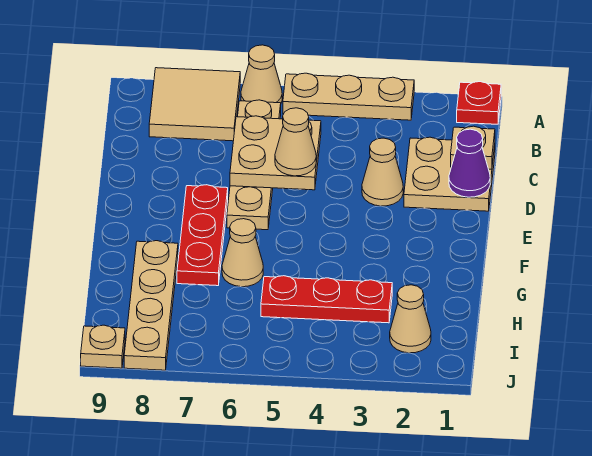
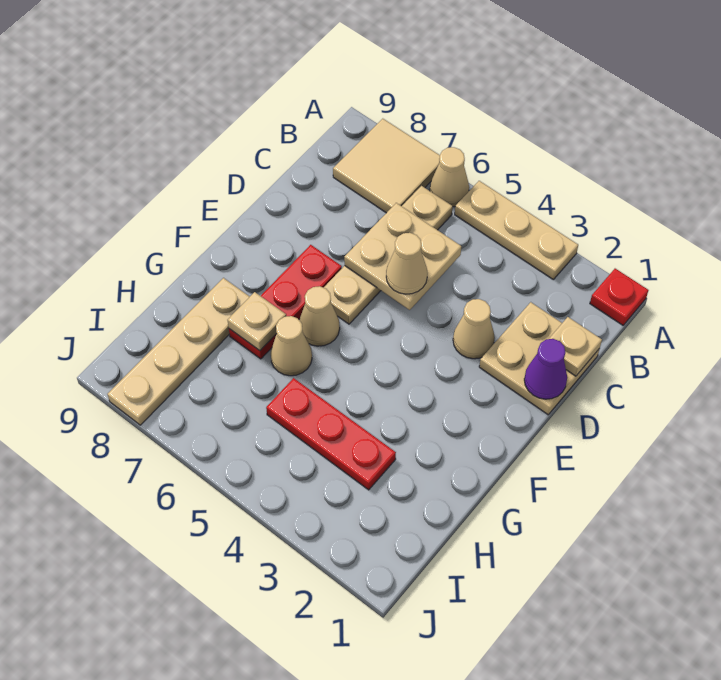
tan cone I2 level 1 -> tan cone F6 level 1
tan plate J9 level 1 -> tan plate G7 level 2

